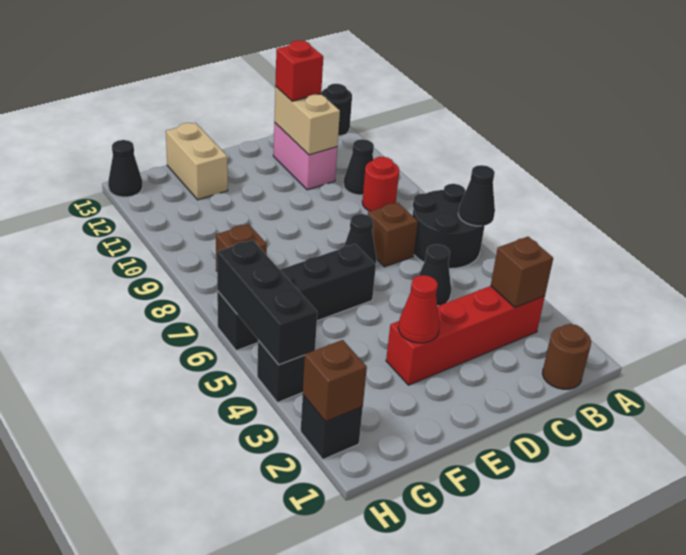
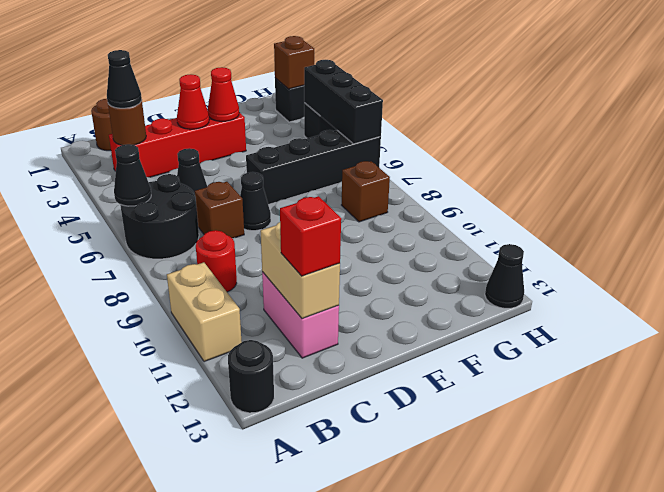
brown brick B3 level 2 -> brown round brick B3 level 2
black cone B10 level 1 -> black cone B3 level 3
none -> red cone D3 level 2
tan brick F12:F13 level 1 -> tan brick A10:A11 level 1

